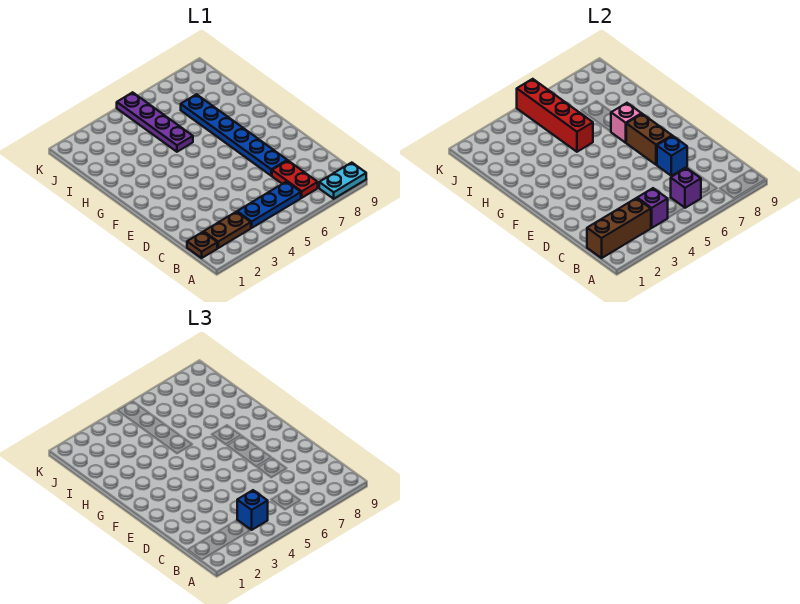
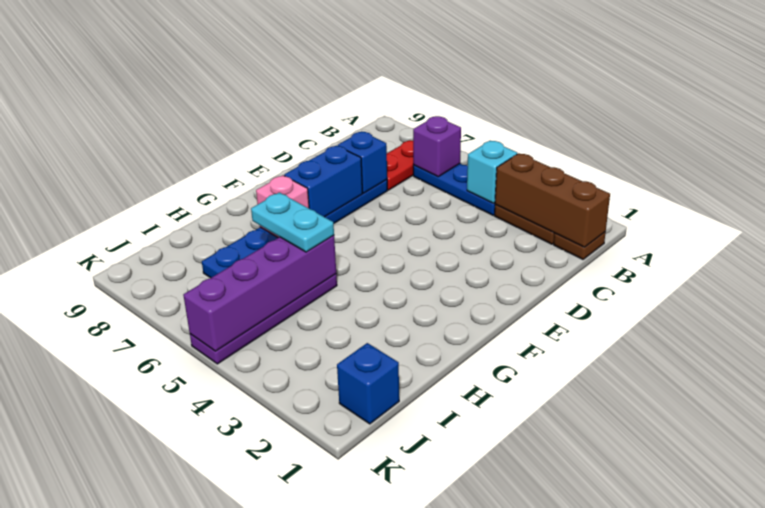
cyan plate A8:A9 level 1 -> cyan plate H5:H6 level 3
purple brick B4 level 2 -> cyan brick B4 level 2
blue brick B4 level 3 -> blue brick J1 level 1
brown brick E7:F7 level 2 -> blue brick E7:F7 level 2
red brick H5:K5 level 2 -> purple brick H5:K5 level 2

